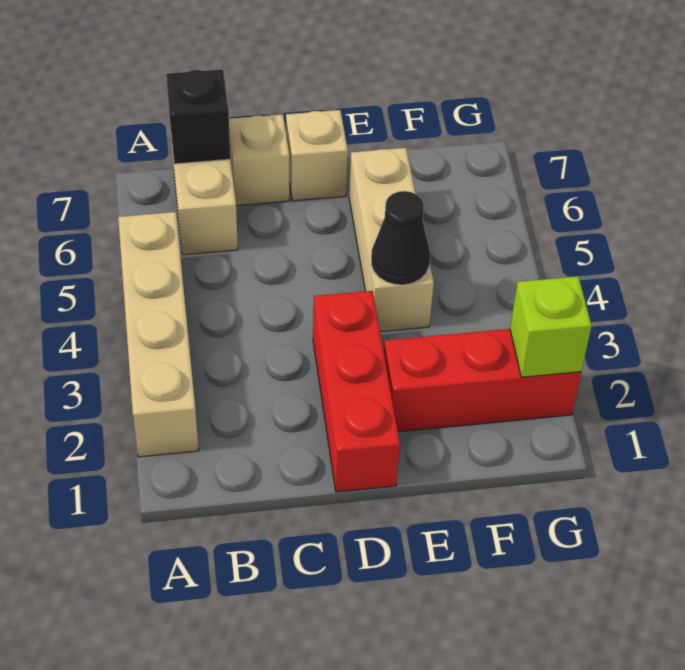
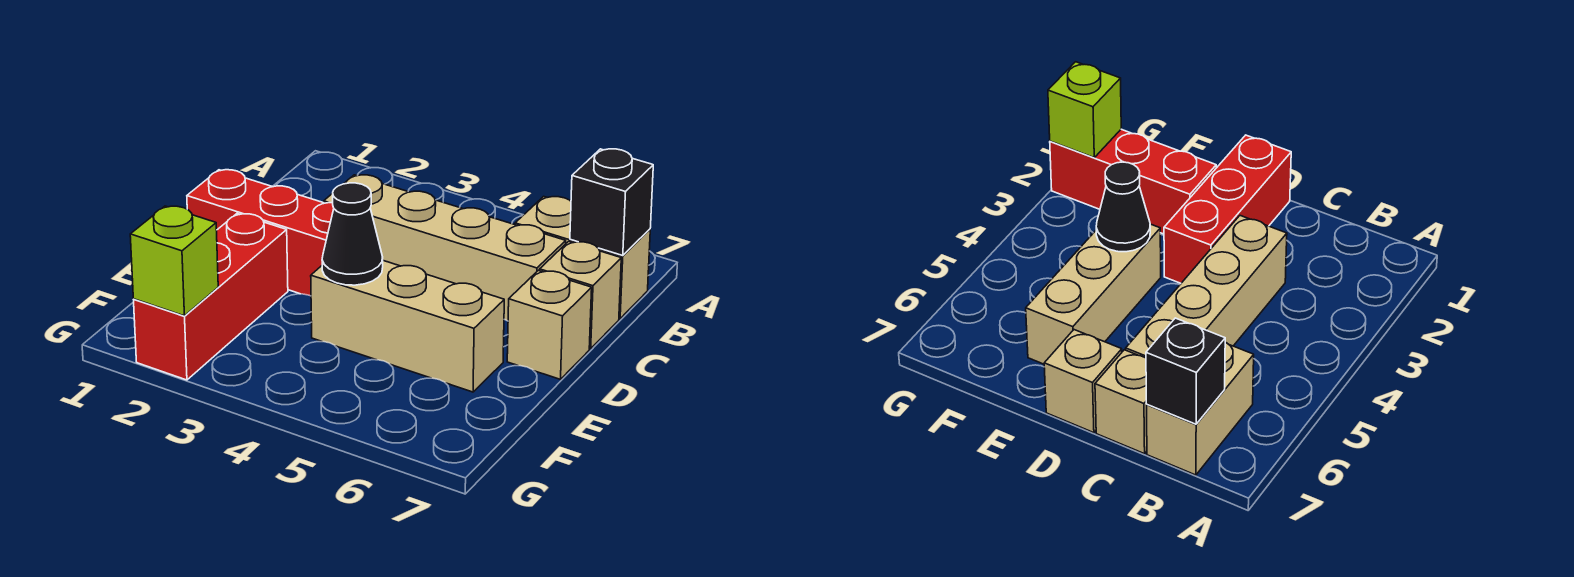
tan brick A2:A5 level 1 -> tan brick C3:C6 level 1

